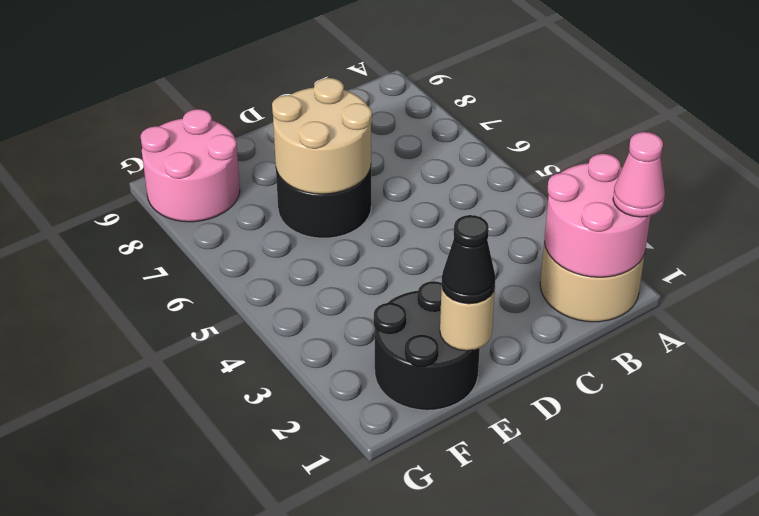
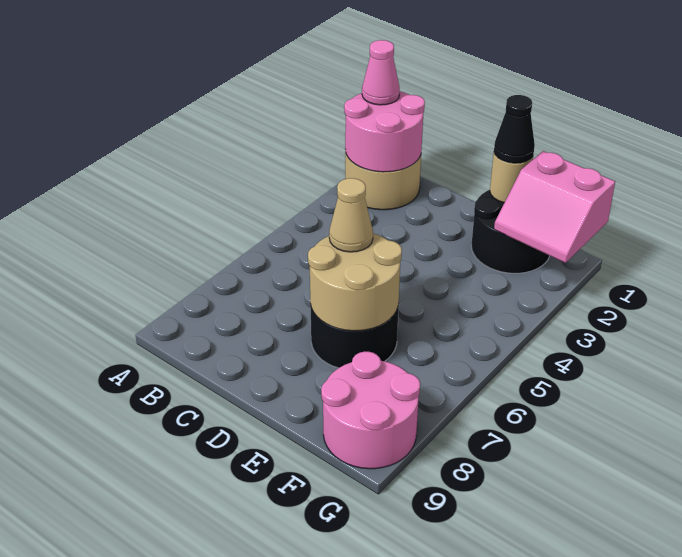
none -> tan cone D6 level 3
none -> pink slope F1:G2 level 2 top 1

